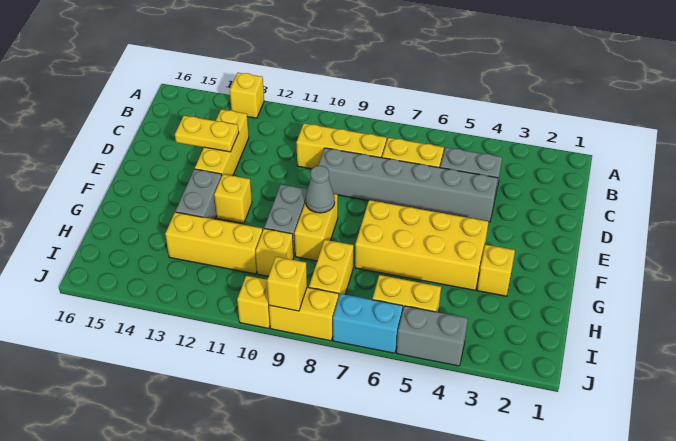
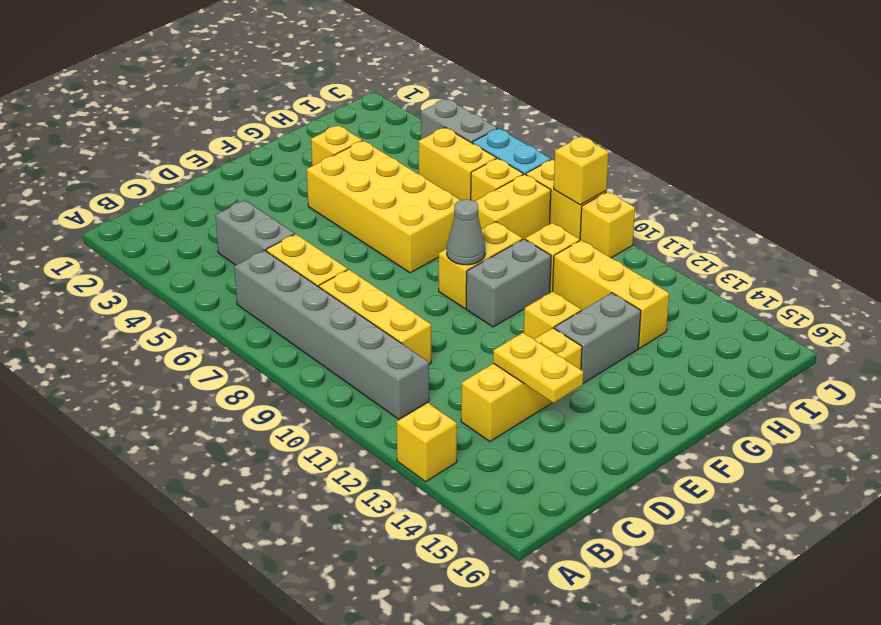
grey brick D4:D9 level 1 -> grey brick B6:B11 level 1
none -> yellow brick I7 level 1

